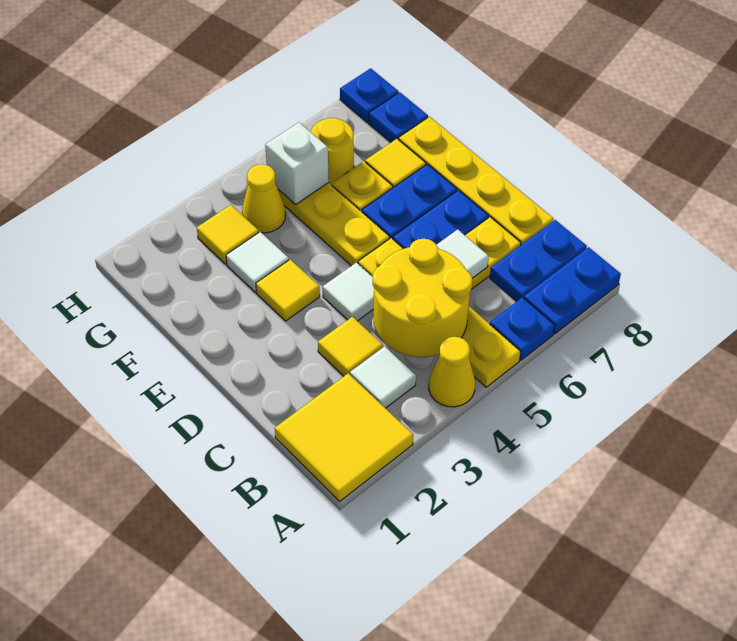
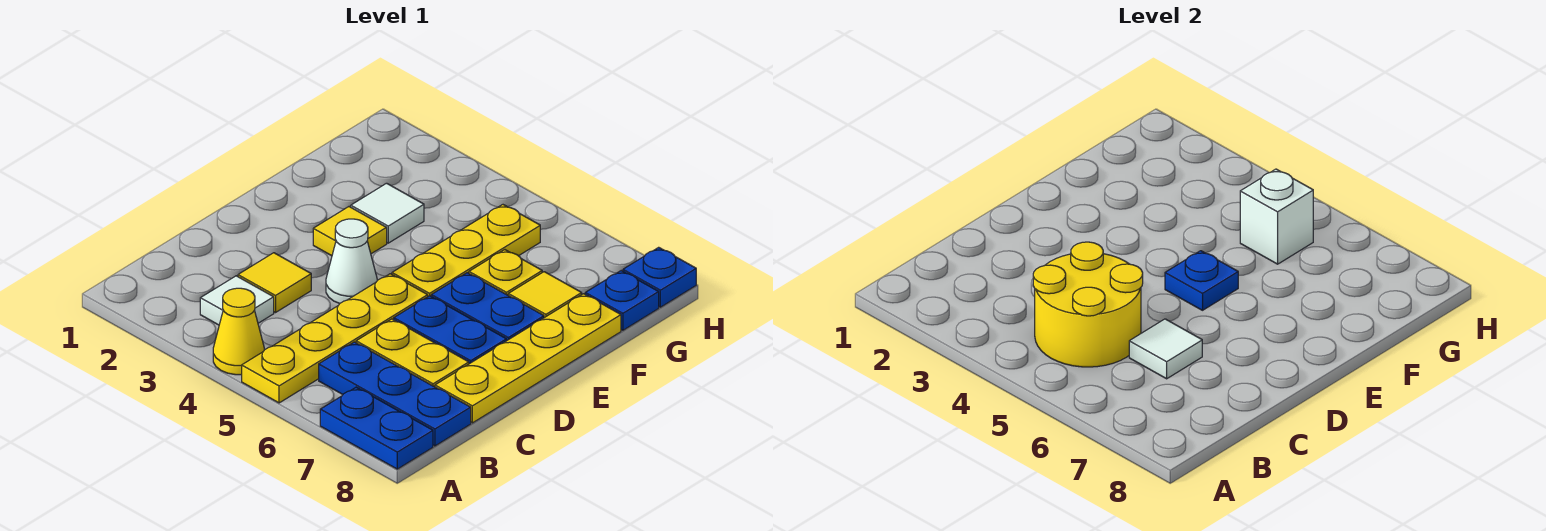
yellow tile A1:B2 level 1 -> none
blue plate A6 level 1 -> blue plate E5 level 2
blue plate B7:B8 level 1 -> blue plate B6:B8 level 1
white tile D4 level 1 -> white cone D4 level 1
yellow tile G3 level 1 -> none
yellow cone G4 level 1 -> none
yellow round brick G6 level 1 -> none

